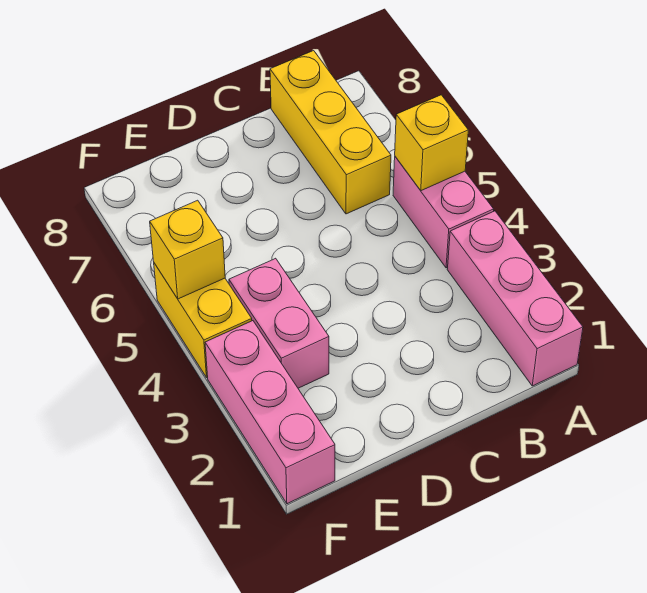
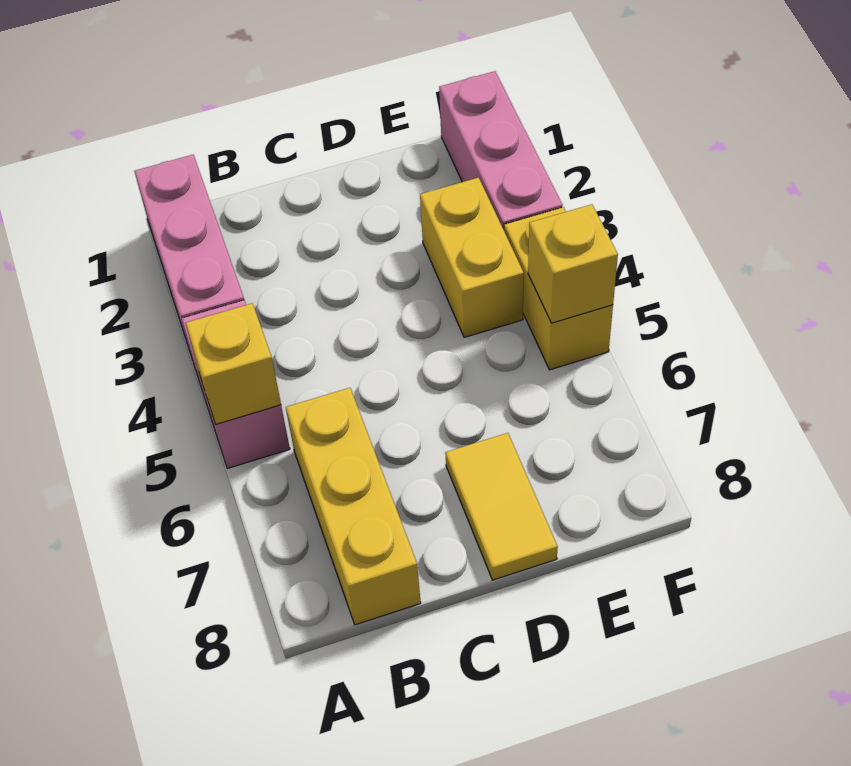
none -> yellow tile D7:D8 level 1
pink brick E3:E4 level 1 -> yellow brick E3:E4 level 1

